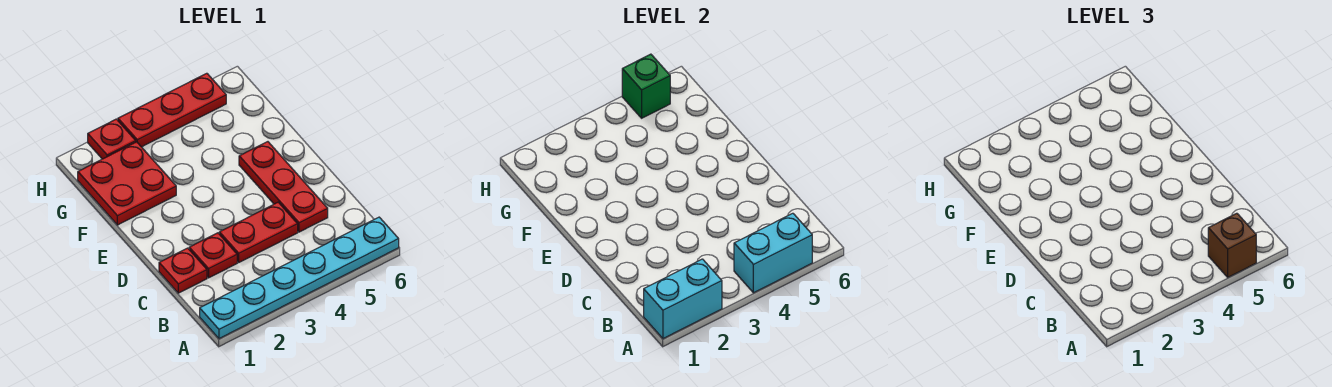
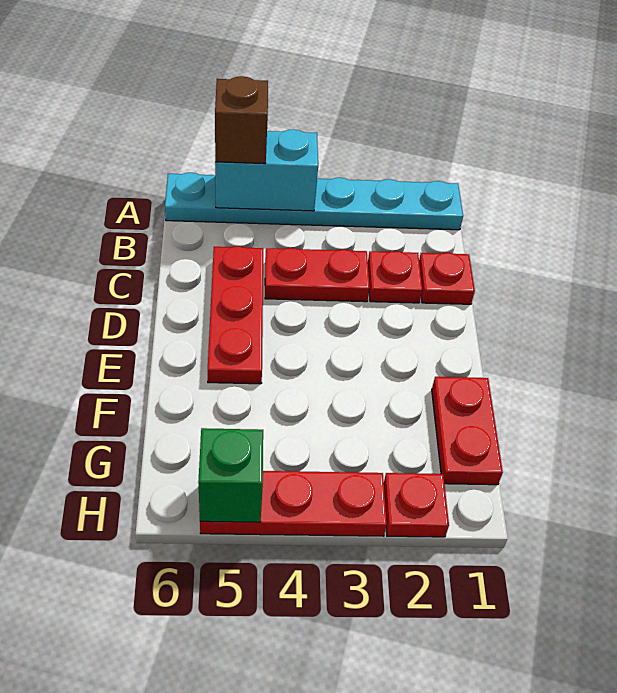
cyan brick A1:A2 level 2 -> none
red plate F1:G2 level 1 -> red plate F1:G1 level 1

